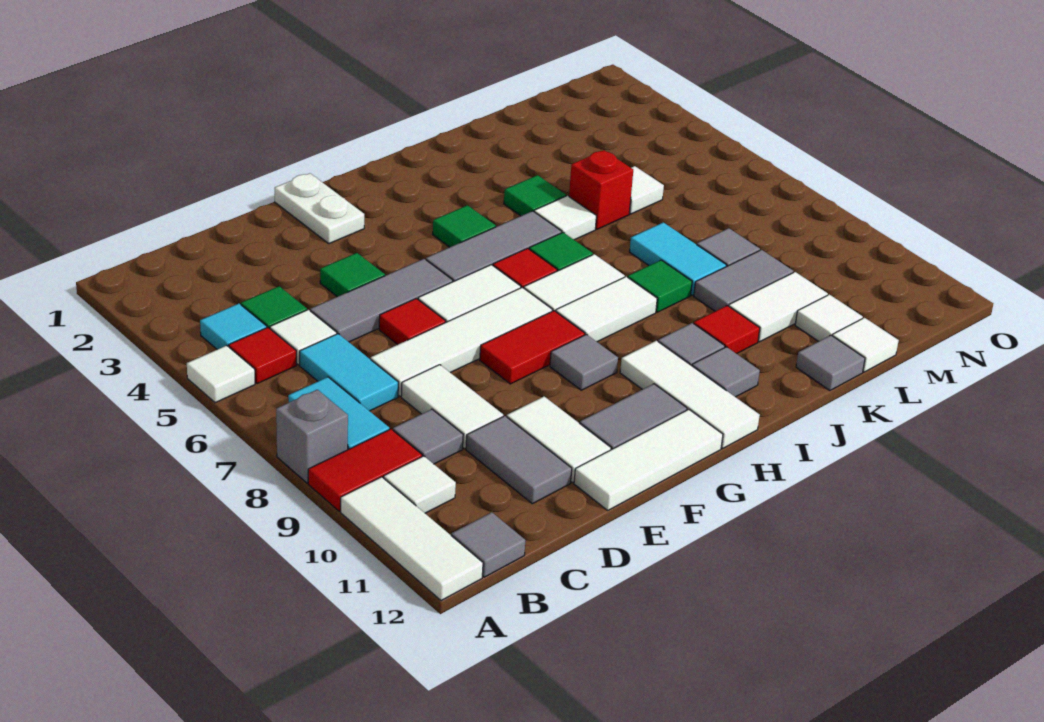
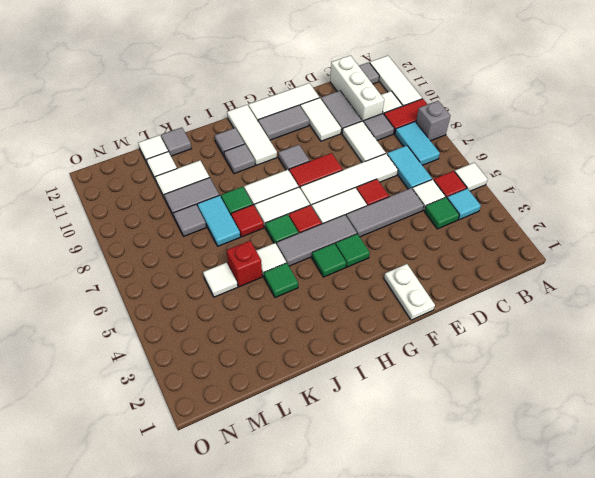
none -> white brick C10:C12 level 1
green tile E4 level 1 -> green tile G4 level 1
red tile J10 level 1 -> red tile J7 level 1

